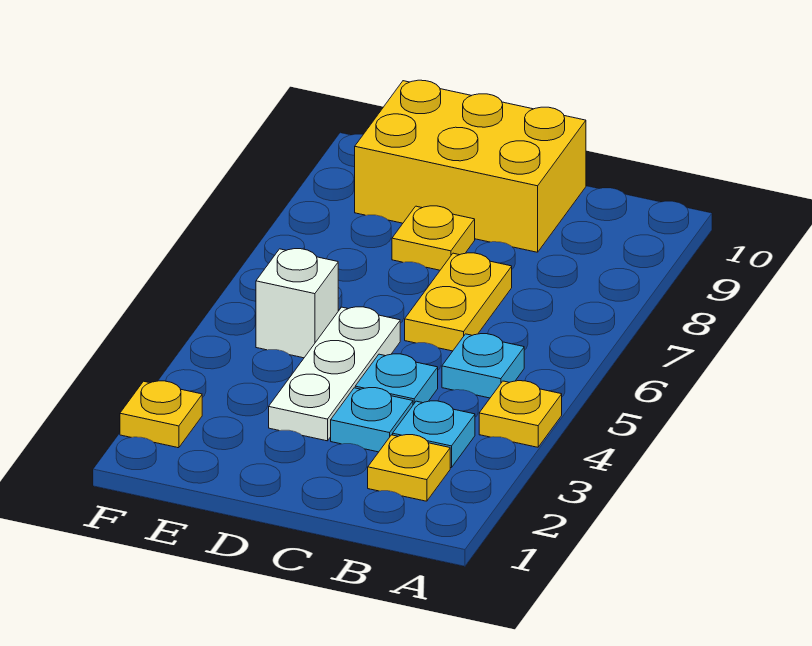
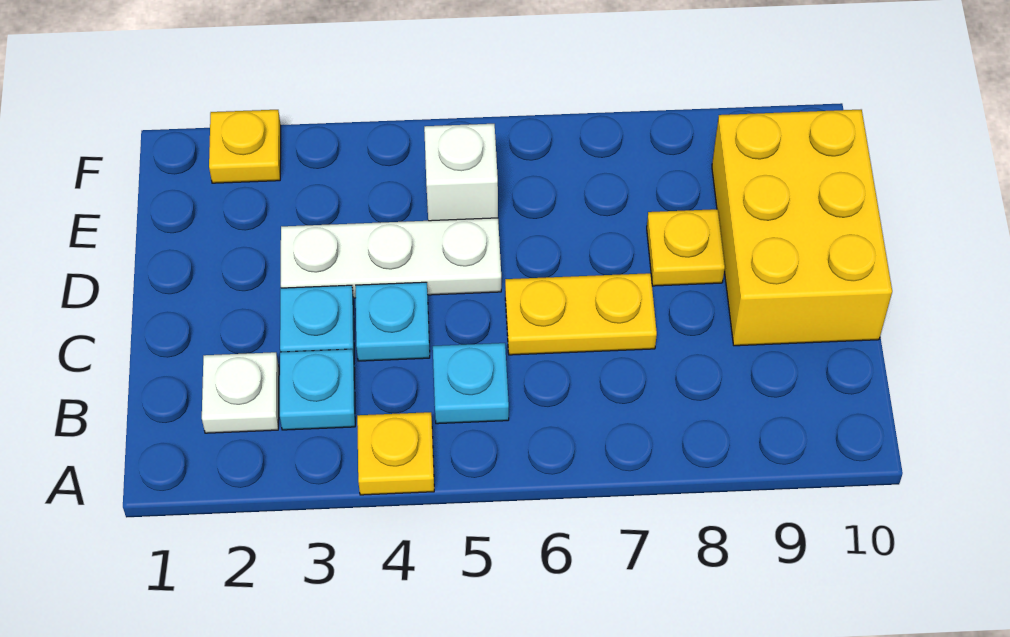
yellow plate B2 level 1 -> white plate B2 level 1

